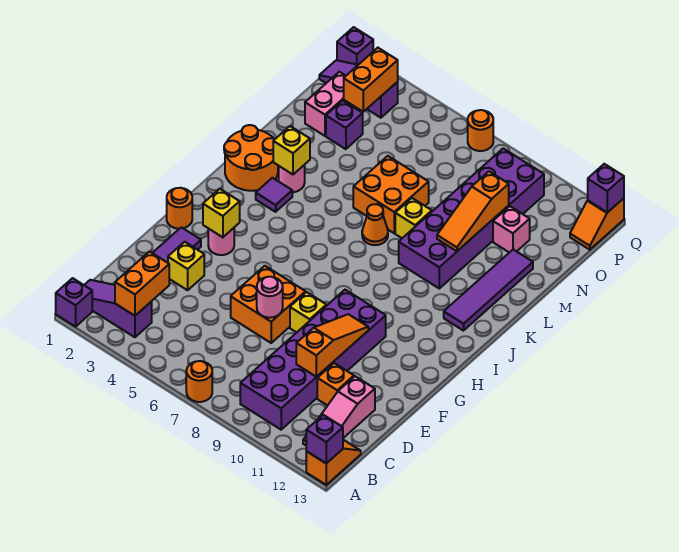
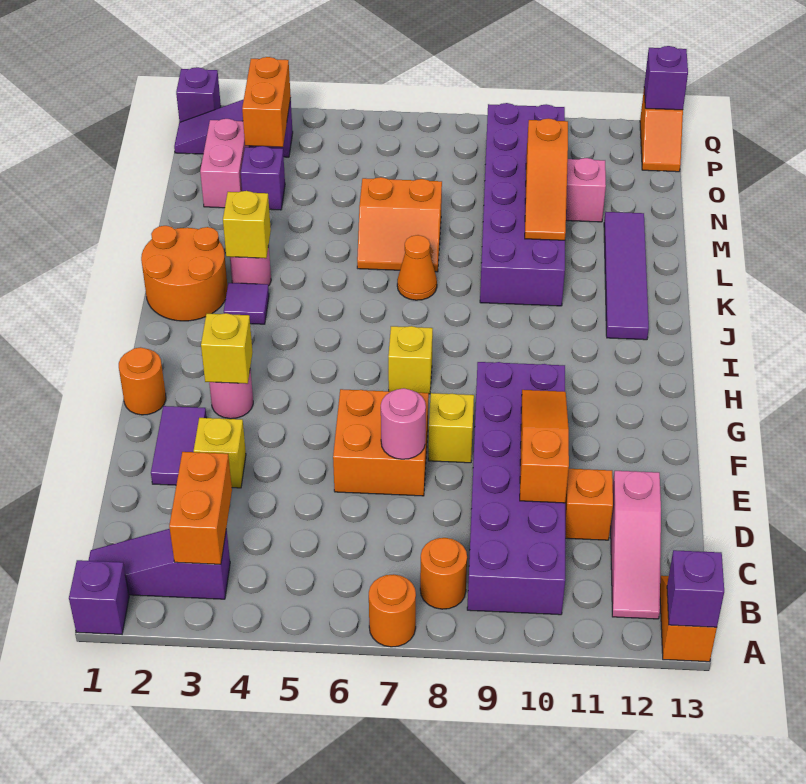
orange brick L6:M7 level 1 -> orange slope L6:M7 level 1 top M
yellow brick L8 level 1 -> yellow brick H7 level 1
orange round brick Q7 level 1 -> orange round brick B8 level 1

